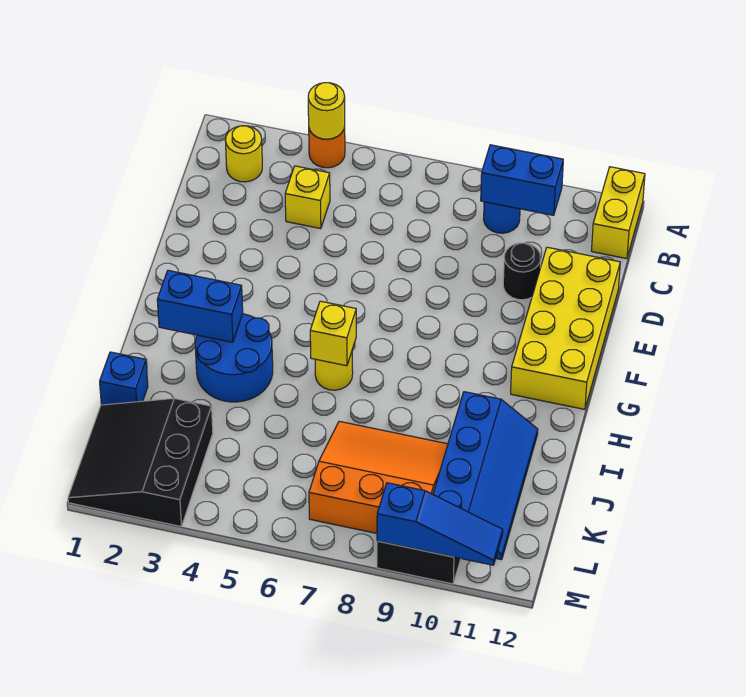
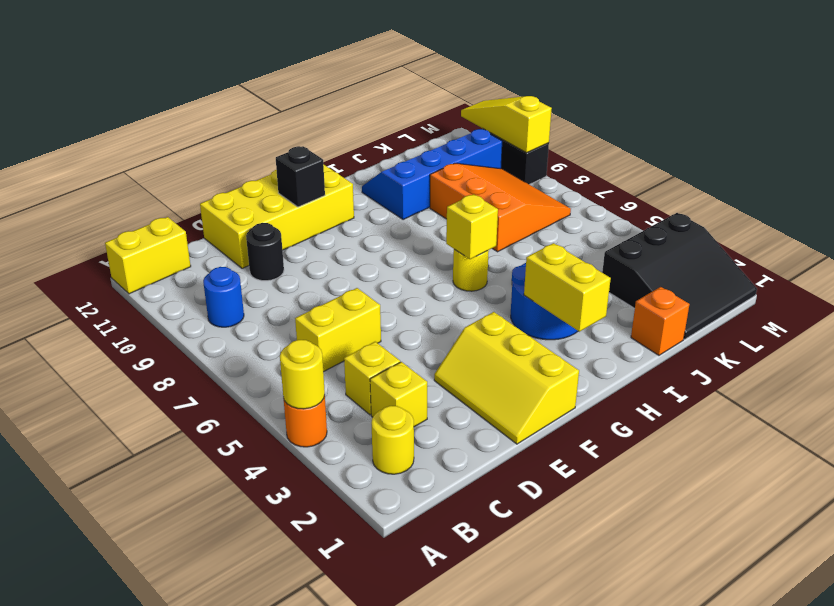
blue brick B9:B10 level 2 -> none
none -> yellow brick C3 level 1
none -> yellow brick C6:D6 level 1
none -> yellow slope E1:F3 level 1 top F
none -> black brick F11 level 2
blue brick H2:H3 level 2 -> yellow brick H2:H3 level 2
blue brick J1 level 1 -> orange brick J1 level 1
orange slope J7:L9 level 1 top L -> orange slope J7:L9 level 1 top J
blue slope M9:M11 level 2 top 9 -> yellow slope M9:M11 level 2 top 9

